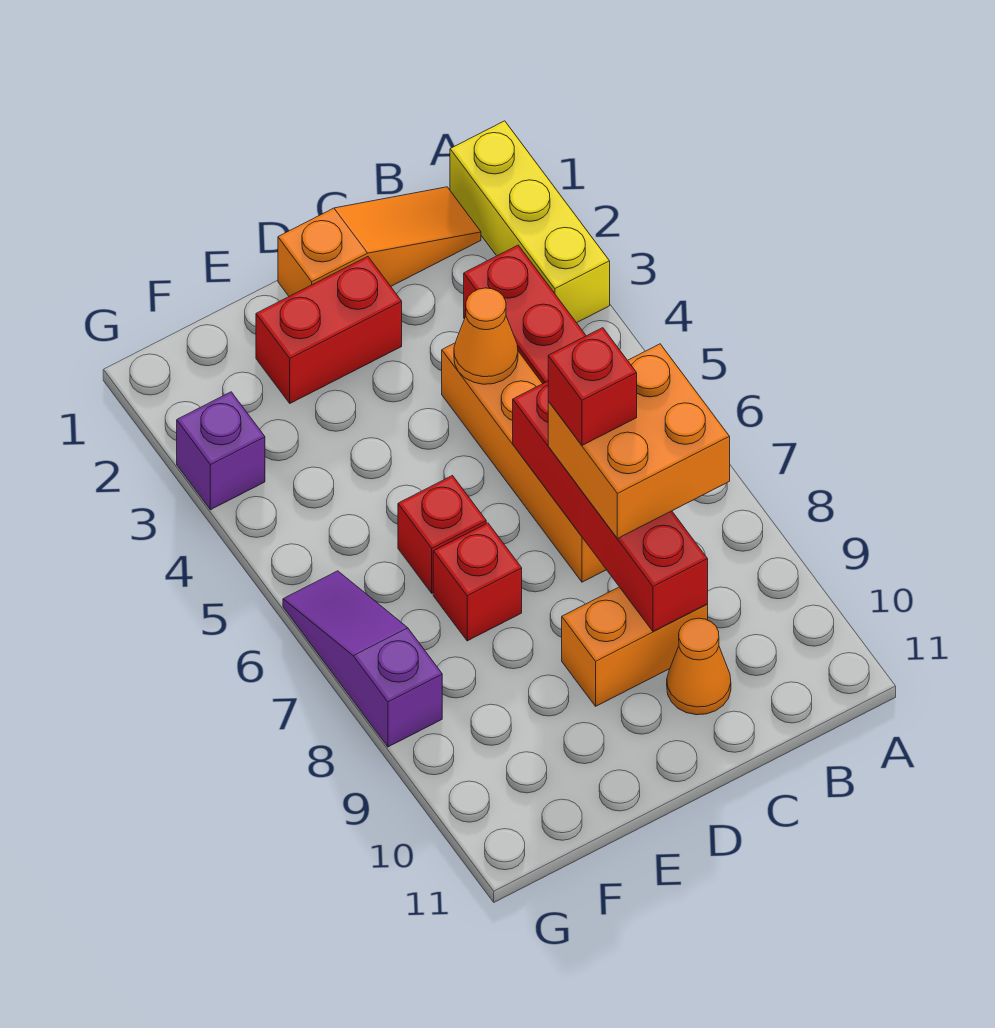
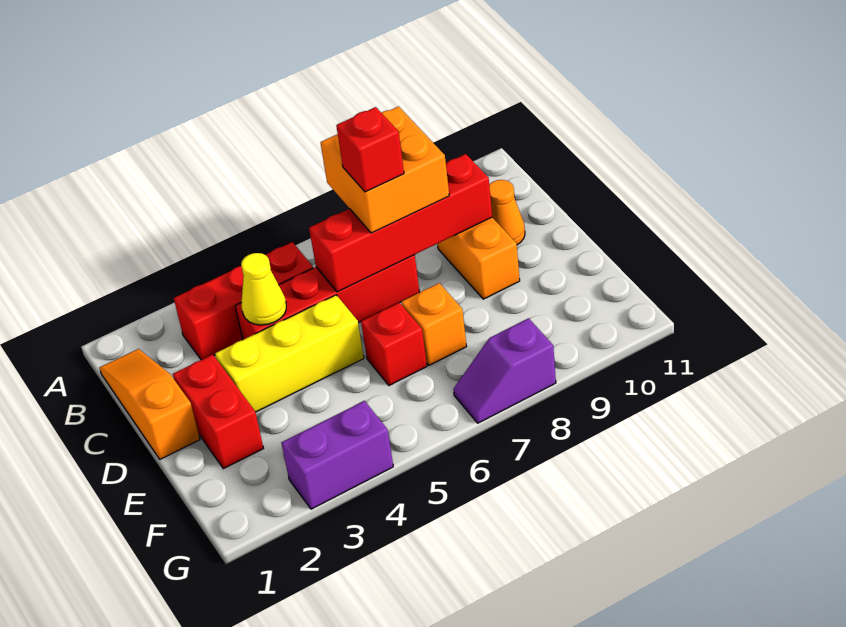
yellow brick A1:A3 level 1 -> yellow brick D3:D5 level 1
orange brick C4:C7 level 1 -> red brick C4:C7 level 1
orange cone C4 level 2 -> yellow cone C4 level 2
red brick E7 level 1 -> orange brick E7 level 1
purple brick G3 level 1 -> purple brick G3:G4 level 1
purple slope G6:G8 level 1 top 8 -> purple slope G7:G8 level 1 top 8

